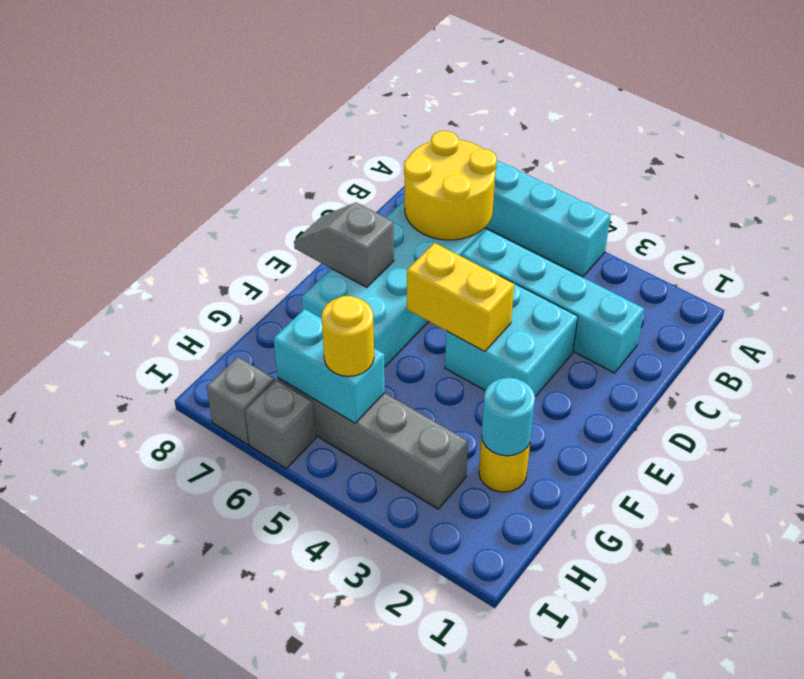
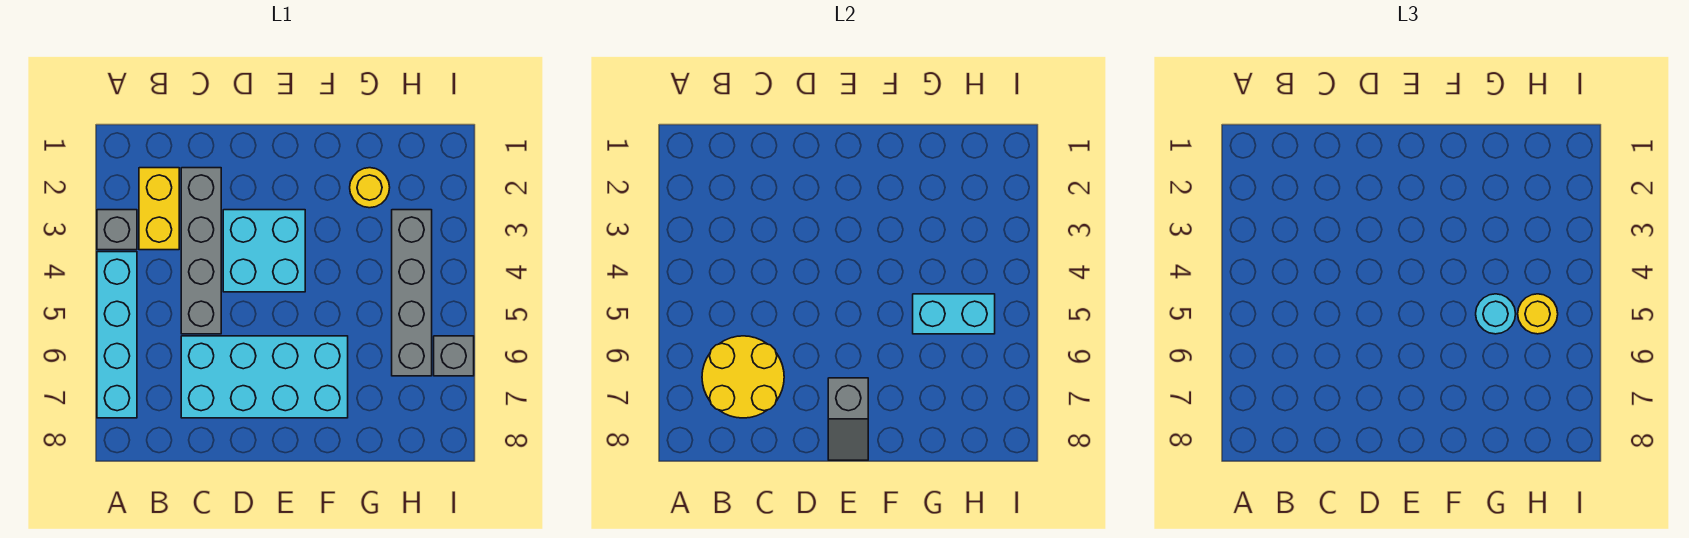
cyan brick C2:C5 level 1 -> grey brick C2:C5 level 1
yellow brick E4:E5 level 2 -> yellow brick B2:B3 level 1
cyan round brick G2 level 2 -> cyan round brick G5 level 3
cyan brick H5:H6 level 2 -> cyan brick G5:H5 level 2
grey brick I7 level 1 -> grey brick A3 level 1

